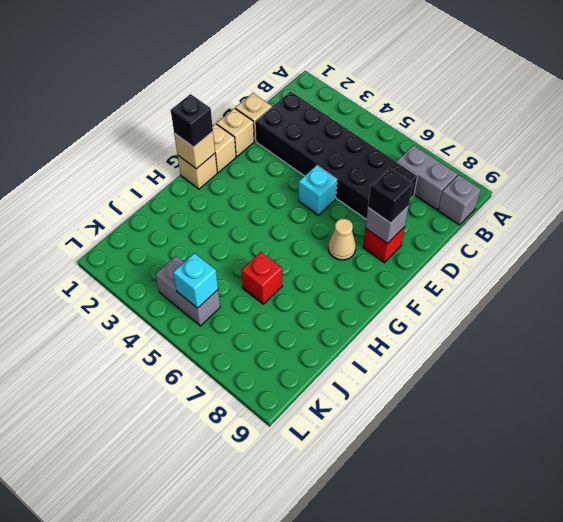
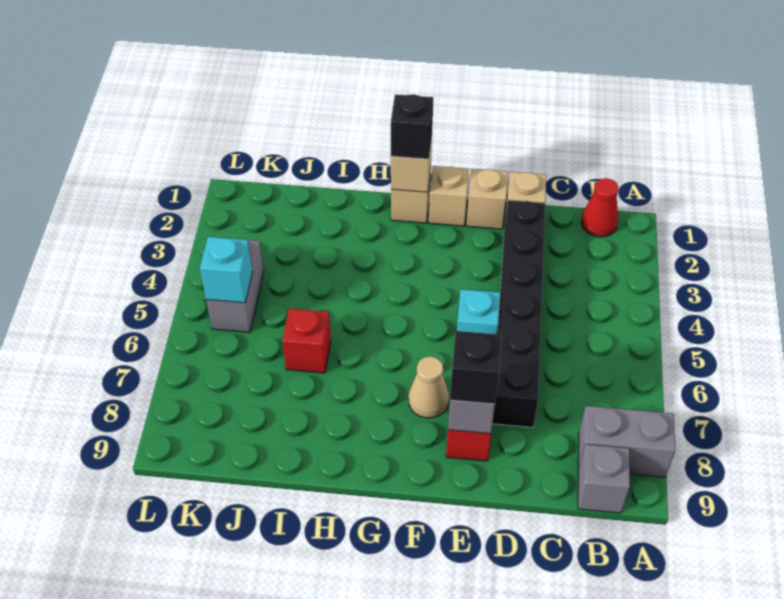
none -> red cone B1 level 1
grey brick B7:B8 level 1 -> grey brick A8:B8 level 1
black brick C2:D7 level 1 -> black brick D2:D7 level 1

